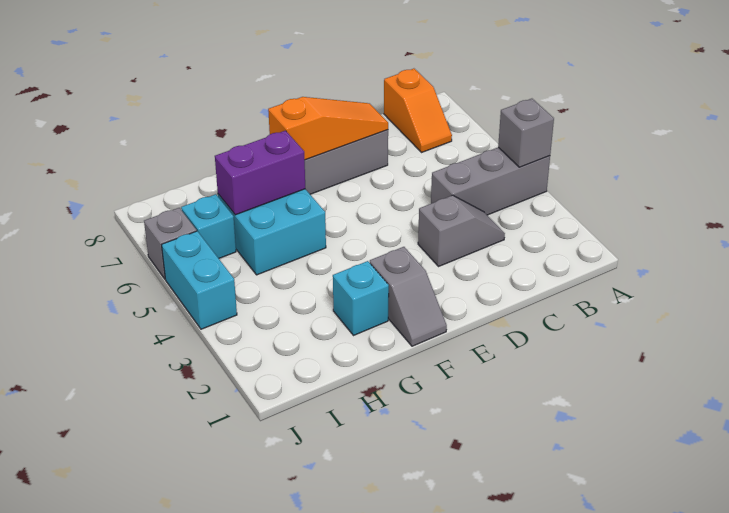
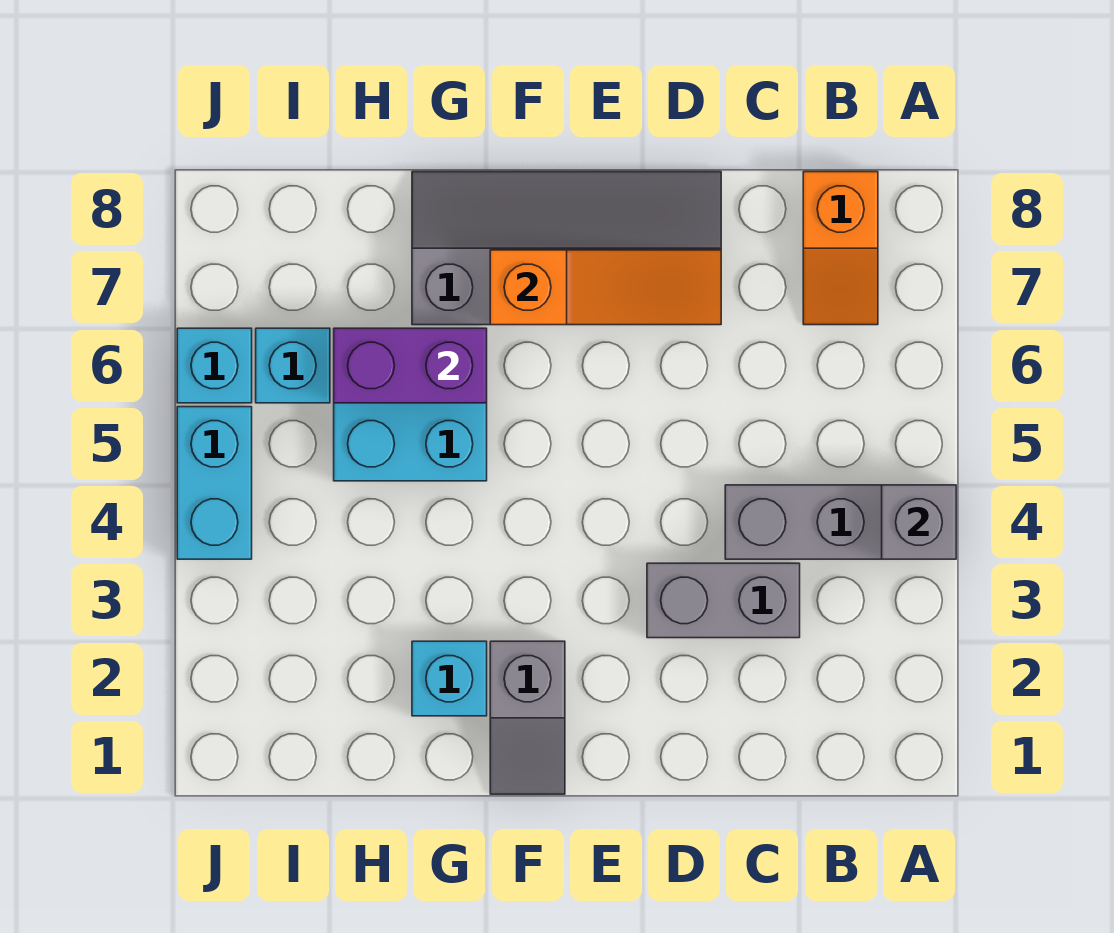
grey slope C3:D3 level 1 top D -> grey brick C3:D3 level 1
grey brick J6 level 1 -> cyan brick J6 level 1

